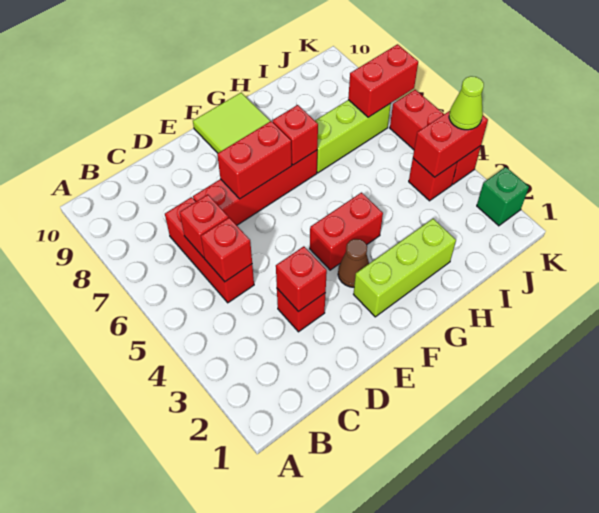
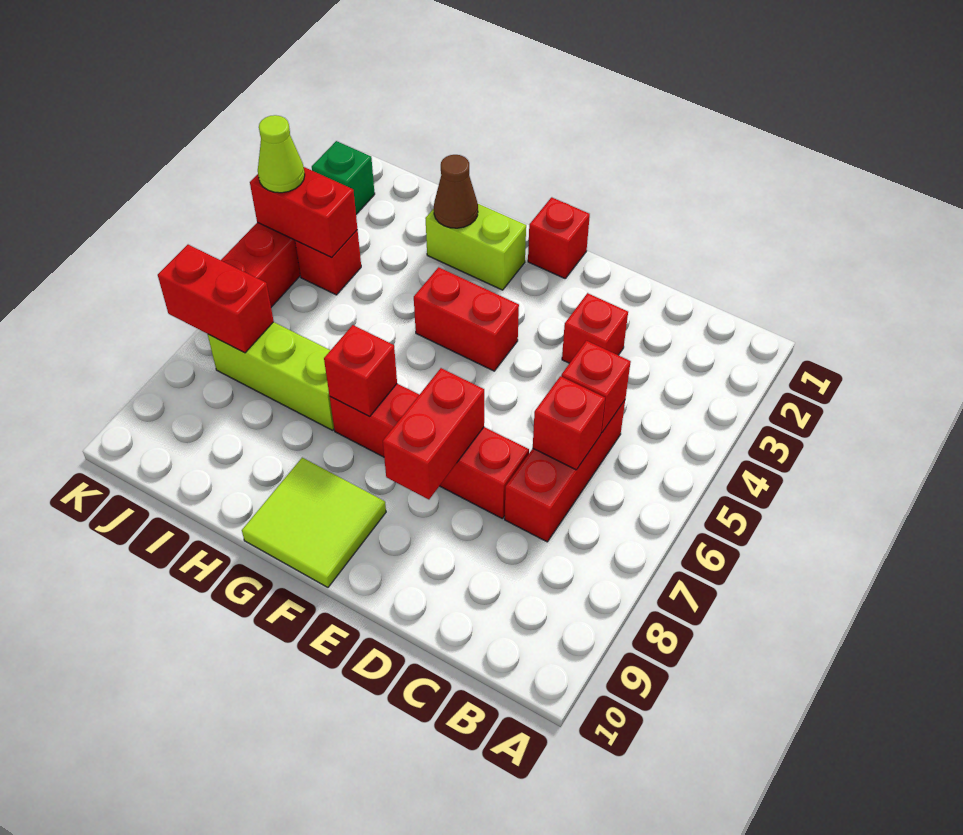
red brick D3 level 2 -> red brick F1 level 1
red brick E7:F7 level 2 -> red brick E7:E8 level 2
lime brick F2:H2 level 1 -> lime brick G2:H2 level 1
brown cone F3 level 1 -> brown cone H2 level 2

